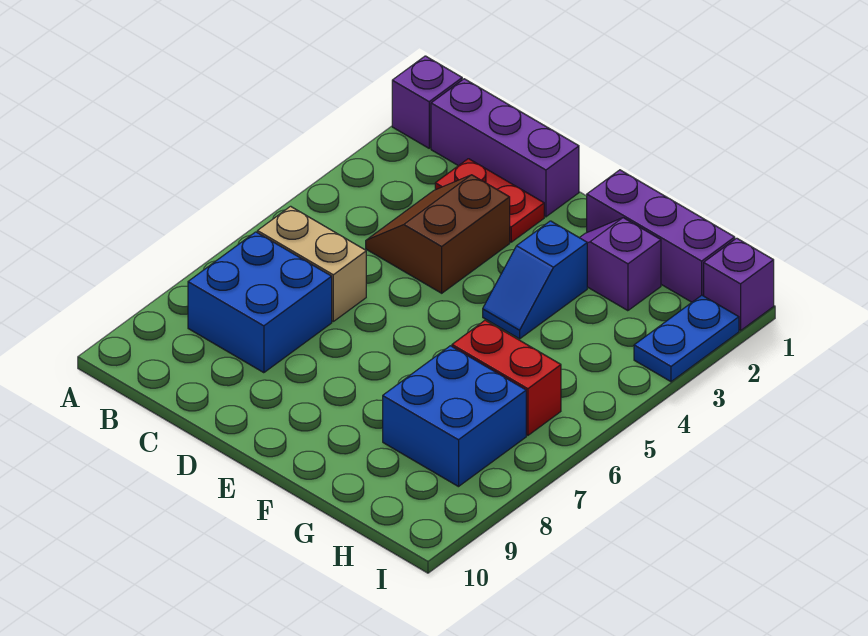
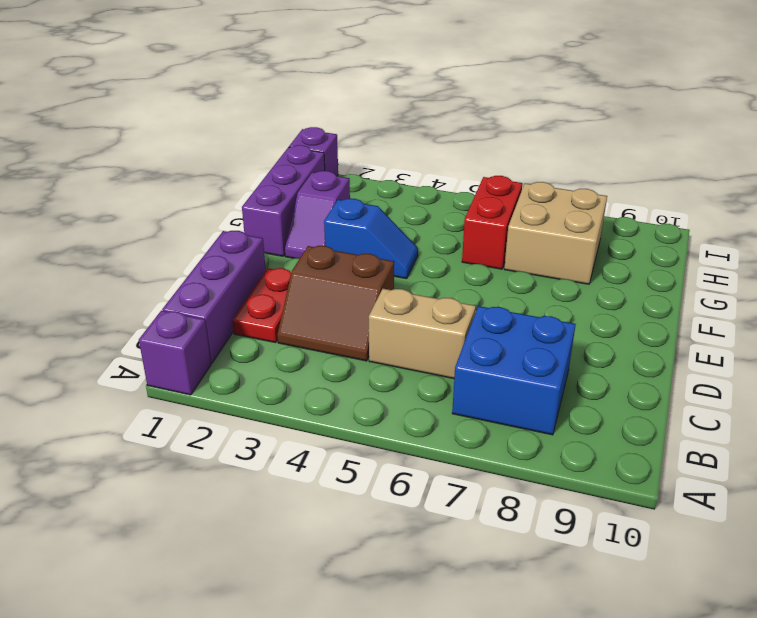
tan brick B6:C6 level 1 -> tan brick C5:C6 level 1
blue brick G7:H8 level 1 -> tan brick G7:H8 level 1
blue plate I2:I3 level 1 -> none

